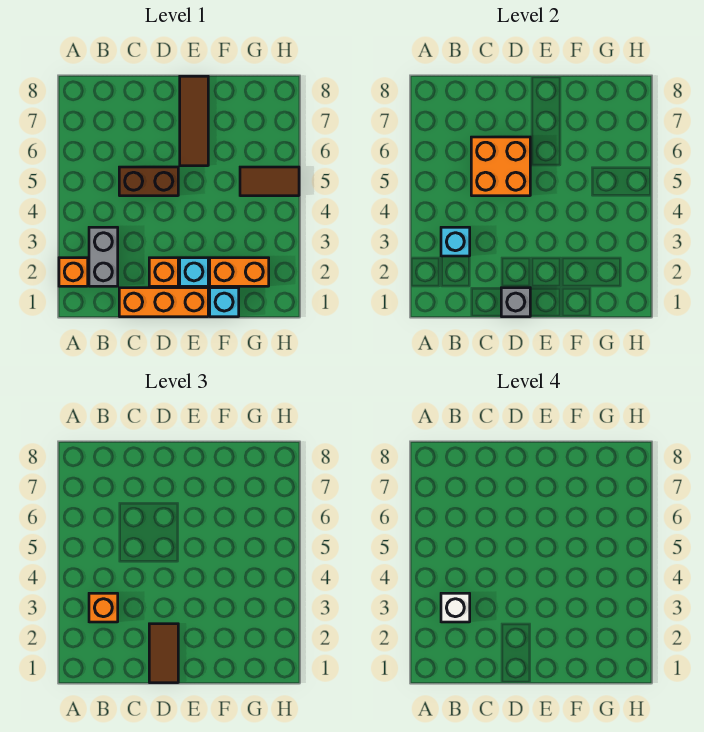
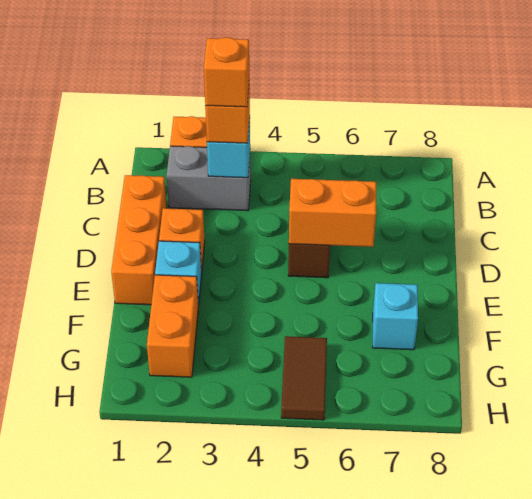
white brick B3 level 4 -> orange brick B3 level 4
orange brick C5:D6 level 2 -> orange brick D5:D6 level 2
grey brick D1 level 2 -> none
brown tile D1:D2 level 3 -> none
brown tile E6:E8 level 1 -> none
cyan brick F1 level 1 -> cyan brick F7 level 1

